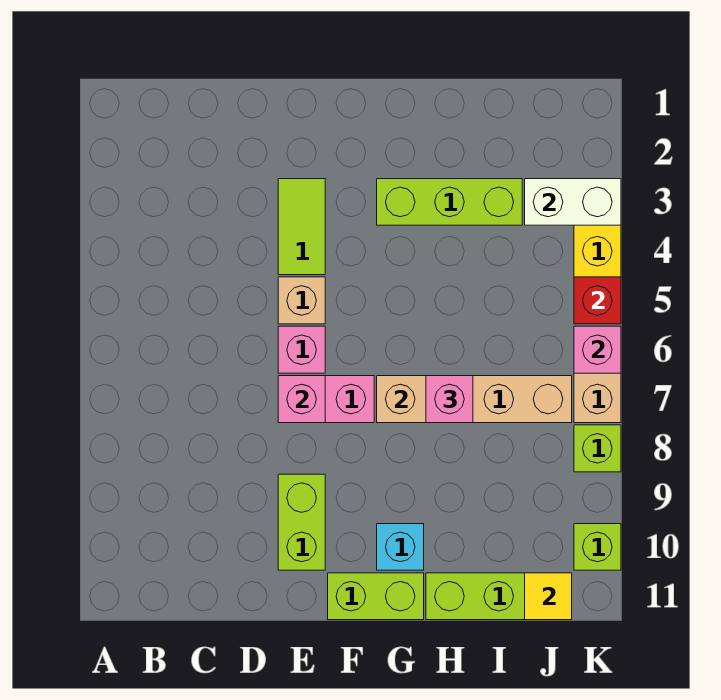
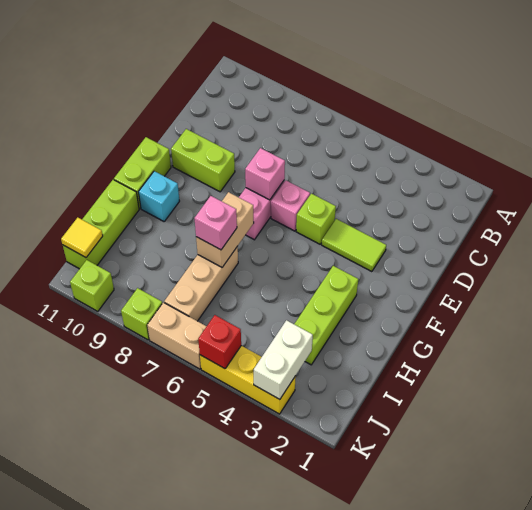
tan brick E5 level 1 -> lime brick E5 level 1
pink brick K6 level 2 -> none

